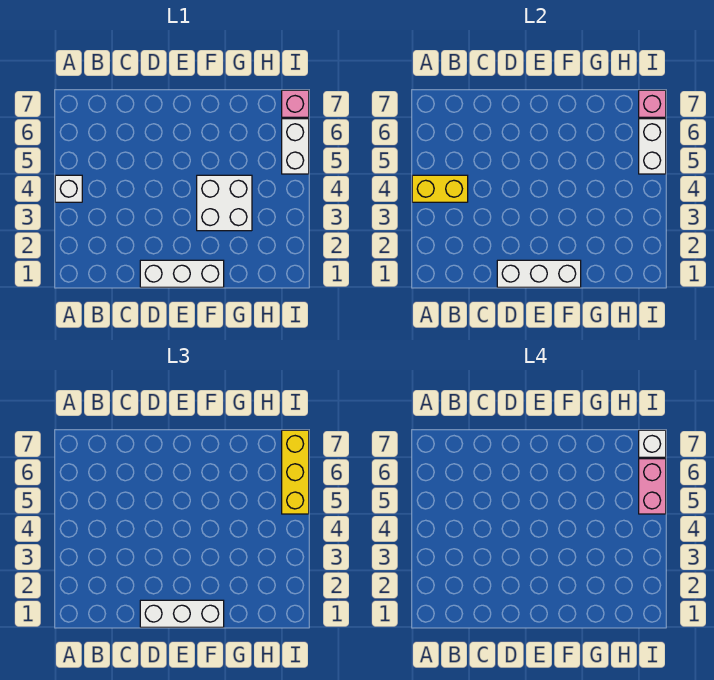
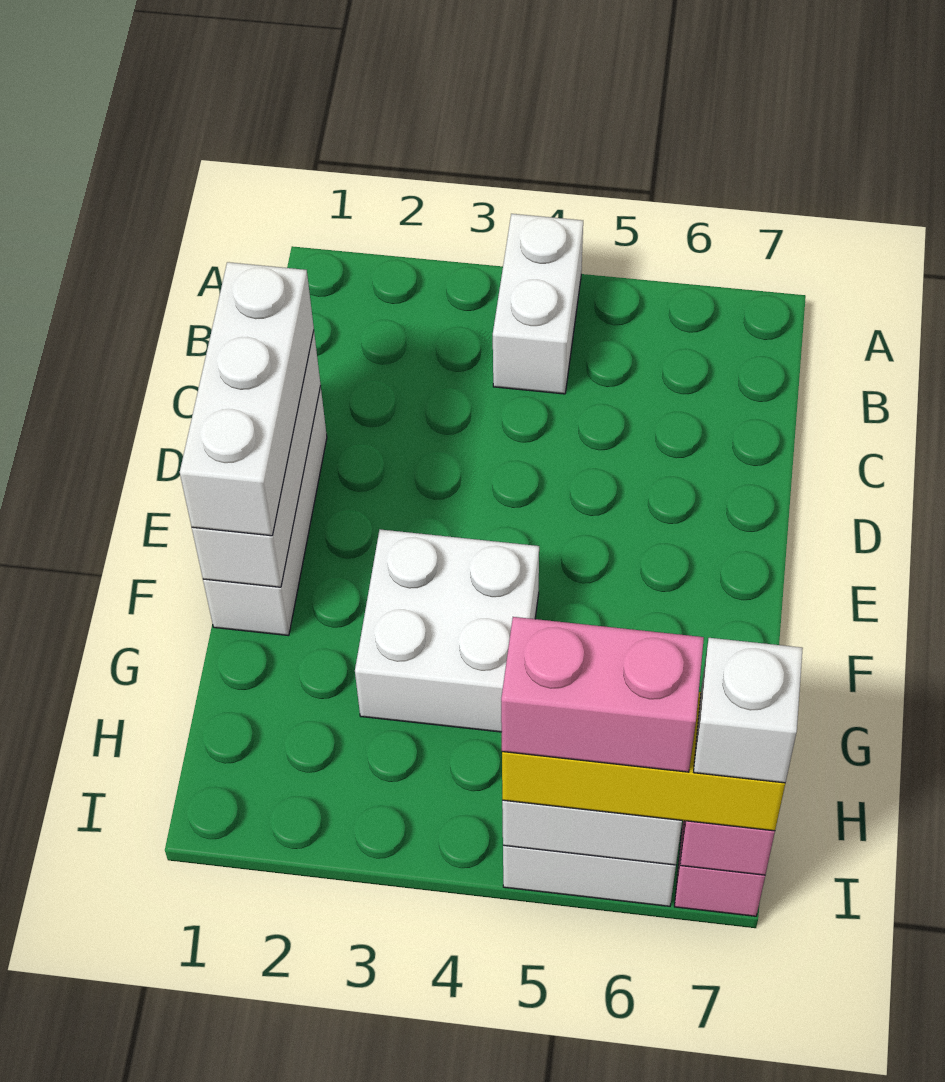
white brick A4 level 1 -> white brick A4:B4 level 1
yellow brick A4:B4 level 2 -> none

